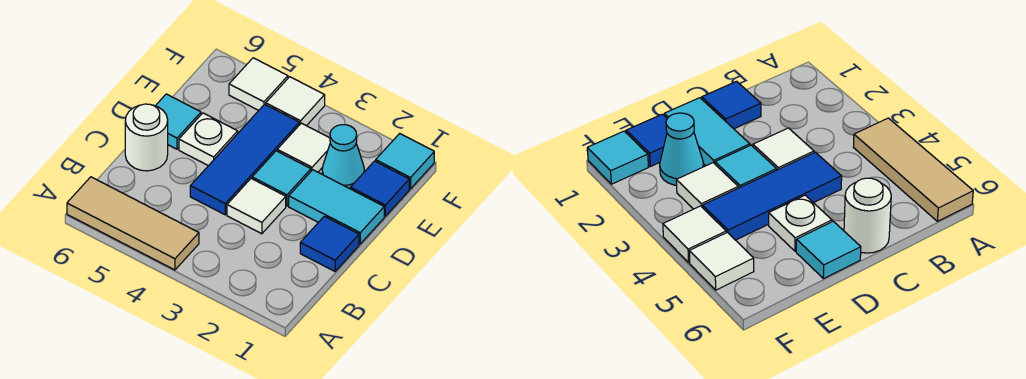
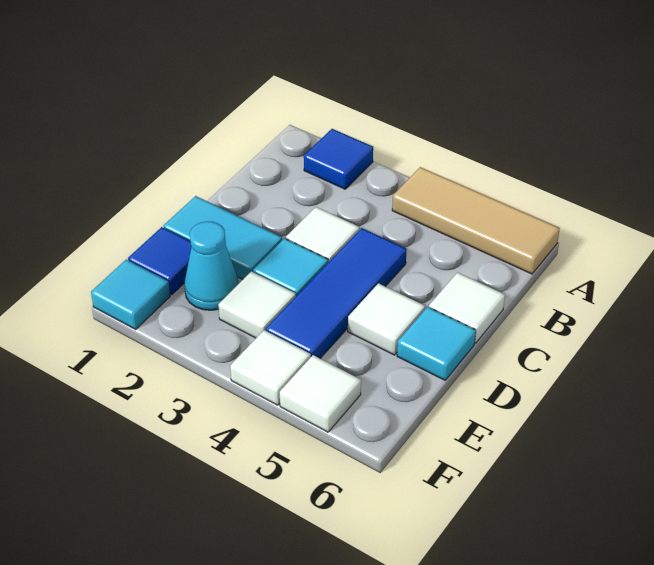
blue tile C1 level 1 -> blue tile A2 level 1
white round brick C6 level 1 -> white tile C6 level 1
white plate D5 level 1 -> white tile D5 level 1

